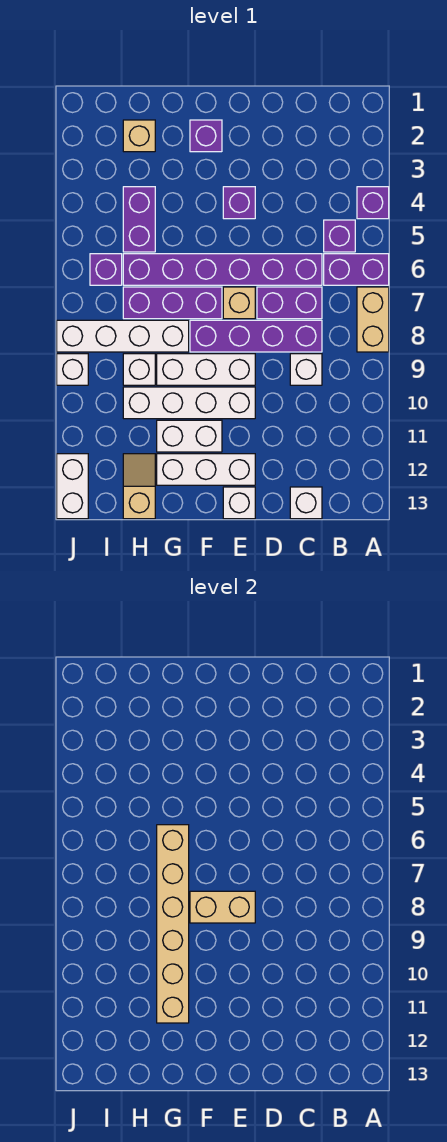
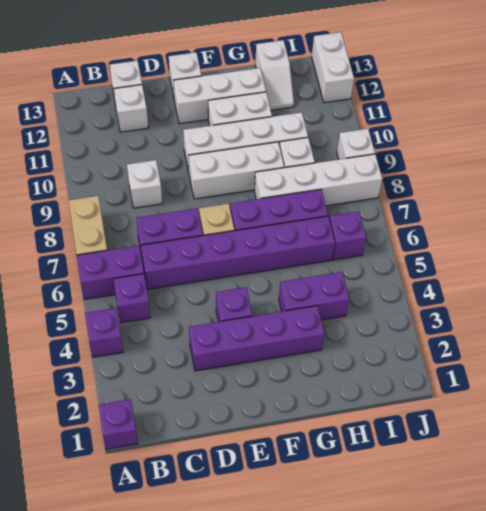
purple brick C8:F8 level 1 -> purple brick D3:G3 level 1
none -> white brick C12 level 1
tan brick E8:F8 level 2 -> none
purple brick F2 level 1 -> purple brick A1 level 1
tan brick G6:G11 level 2 -> none
tan brick H2 level 1 -> none
purple brick H4:H5 level 1 -> purple brick G4:H4 level 1
tan slope H12:H13 level 1 top 13 -> white slope H12:H13 level 1 top 13

